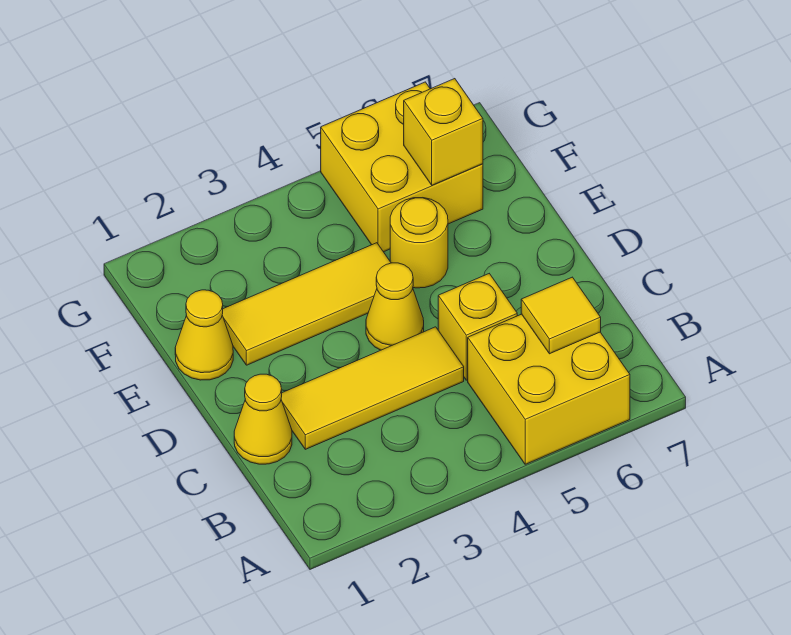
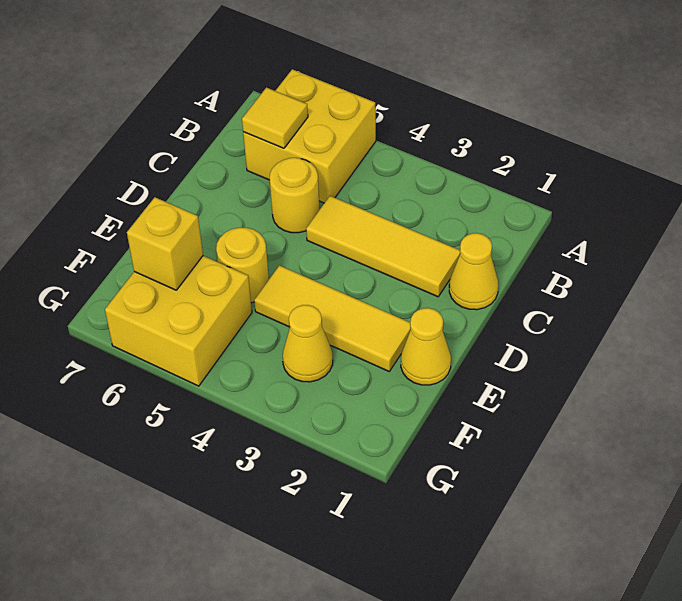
yellow brick C5 level 1 -> yellow round brick C5 level 1
yellow cone D4 level 1 -> yellow cone F3 level 1

